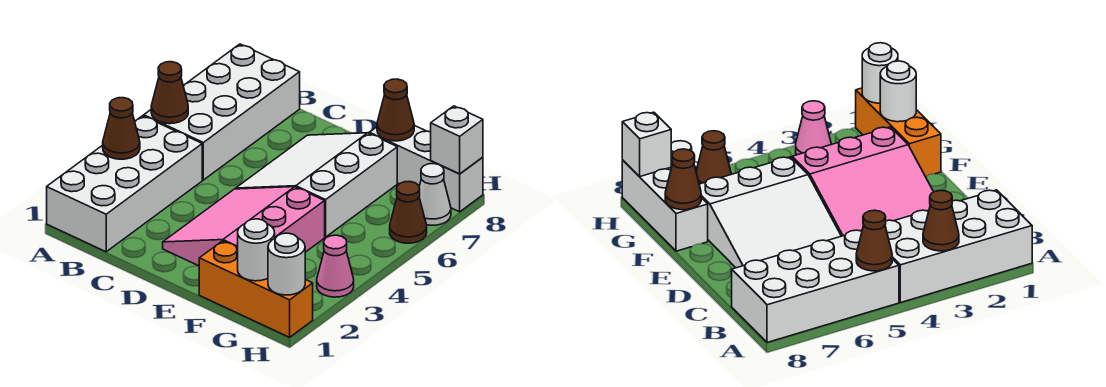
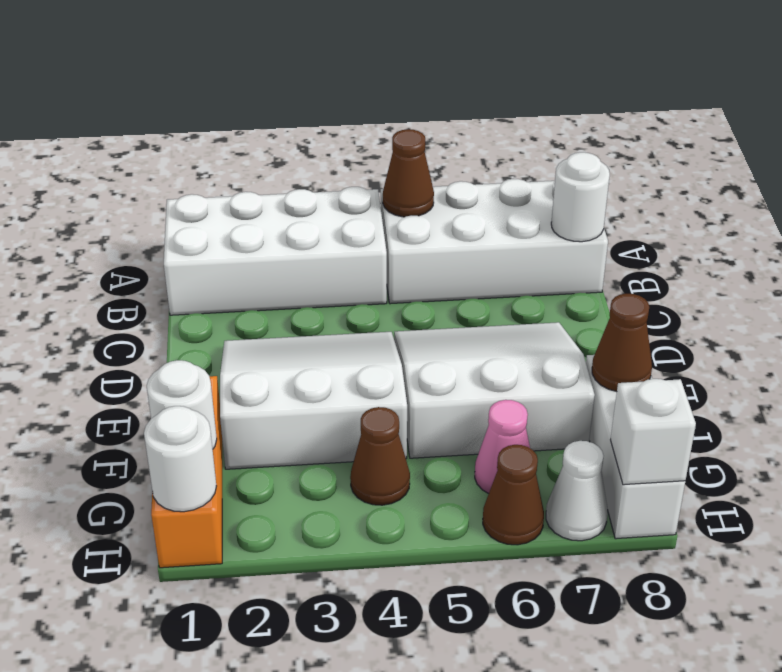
brown cone A3 level 2 -> brown cone G4 level 1
none -> white round brick B8 level 2
pink slope D2:F4 level 1 top F -> white slope D2:F4 level 1 top F
pink cone H3 level 1 -> pink cone G6 level 1

